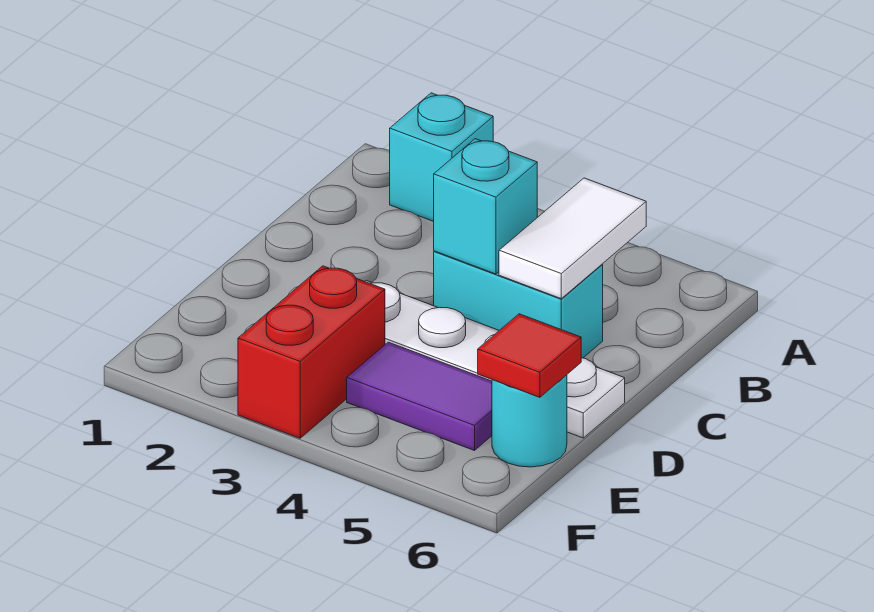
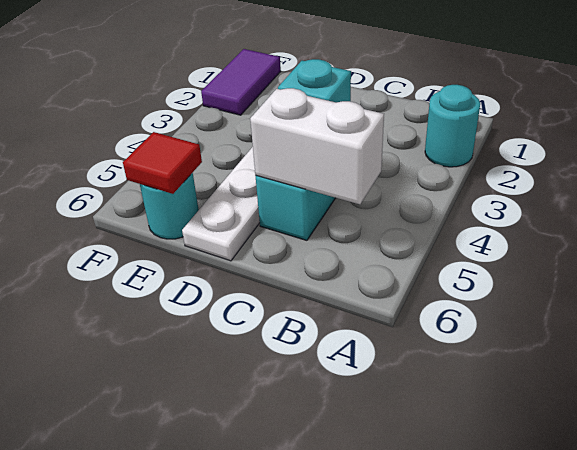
cyan brick A2 level 1 -> cyan round brick A2 level 1
white tile B5:C5 level 2 -> white brick B5:C5 level 2
red brick E3:F3 level 1 -> none
purple tile E4:E5 level 1 -> purple tile F1:F2 level 1

